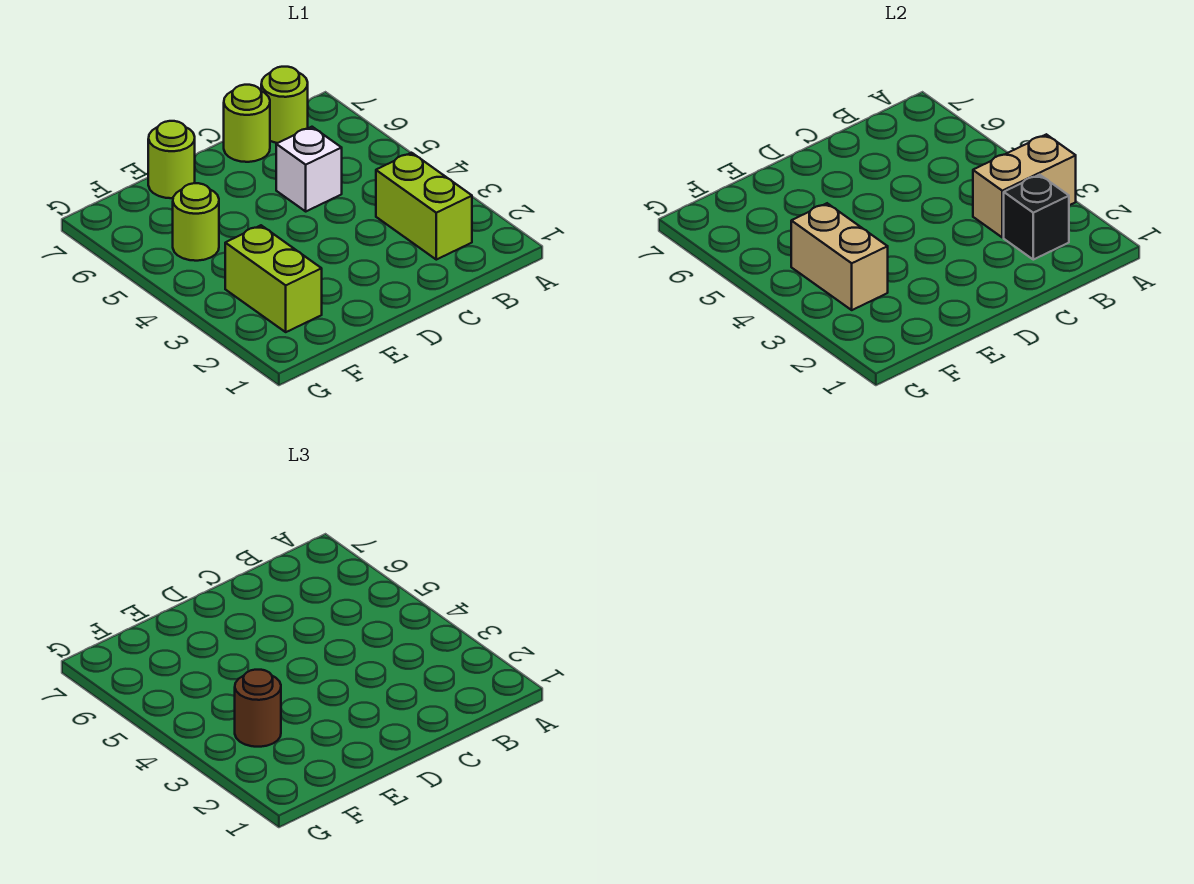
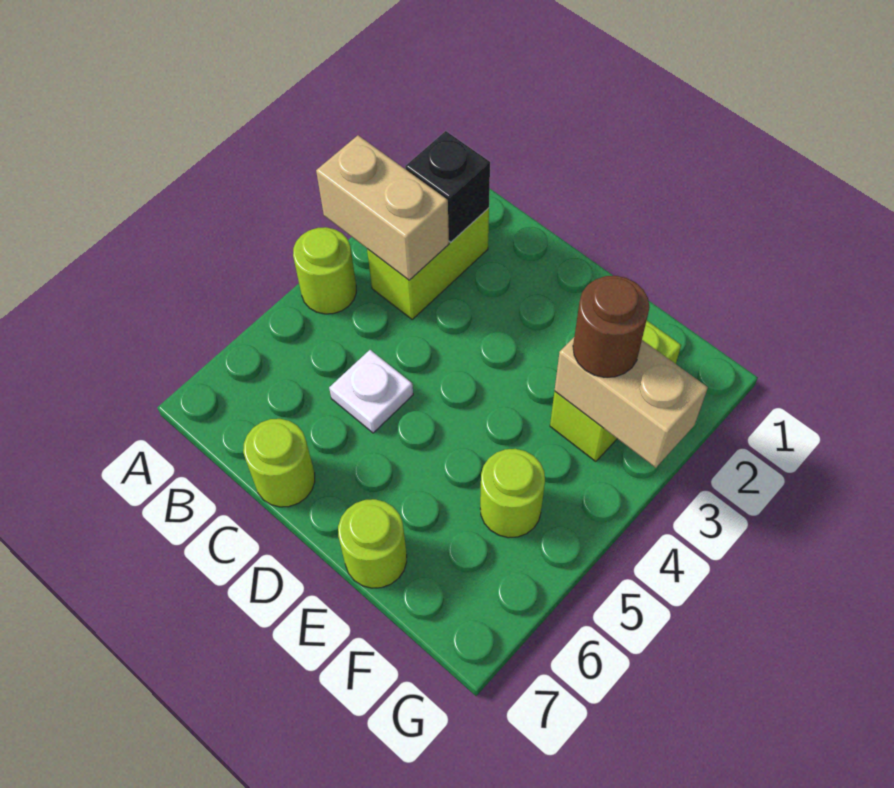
lime round brick B7 level 1 -> lime round brick A4 level 1
white brick C5 level 1 -> white plate C5 level 1
tan brick F3:F4 level 2 -> tan brick F3:G3 level 2

